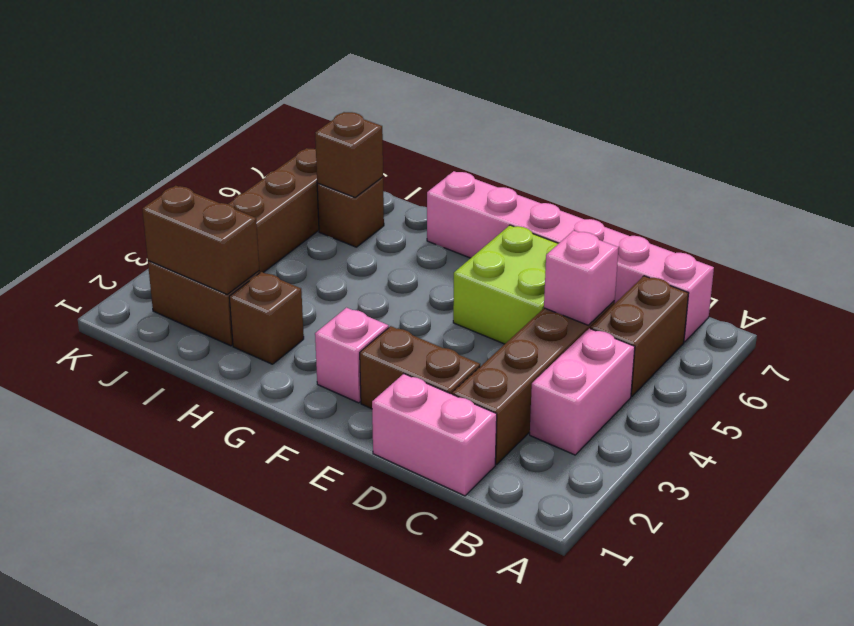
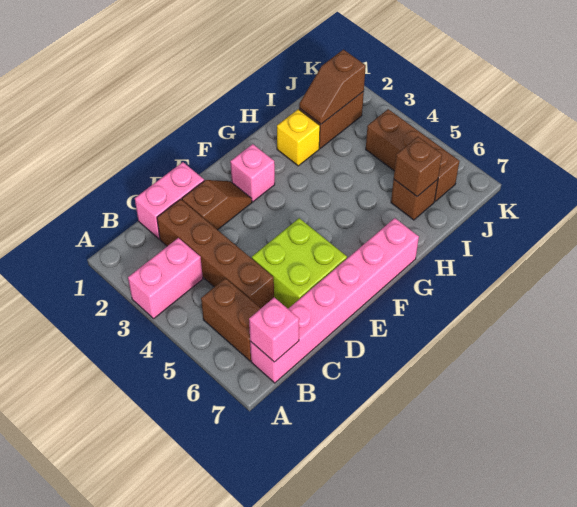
pink brick B3:B4 level 1 -> pink brick A3:B3 level 1
pink brick C5 level 2 -> pink brick B7 level 2
brown brick D2:E2 level 1 -> brown slope D2:E2 level 1 top D
brown brick H2 level 1 -> yellow brick H2 level 1
brown brick I2:J2 level 2 -> brown slope I2:J2 level 2 top J

